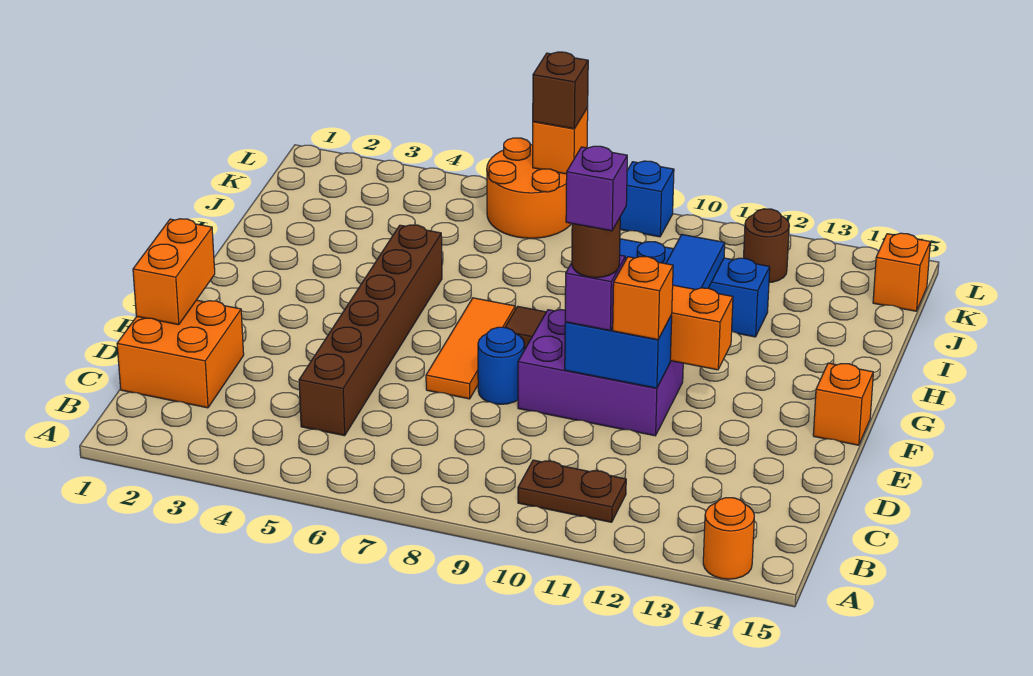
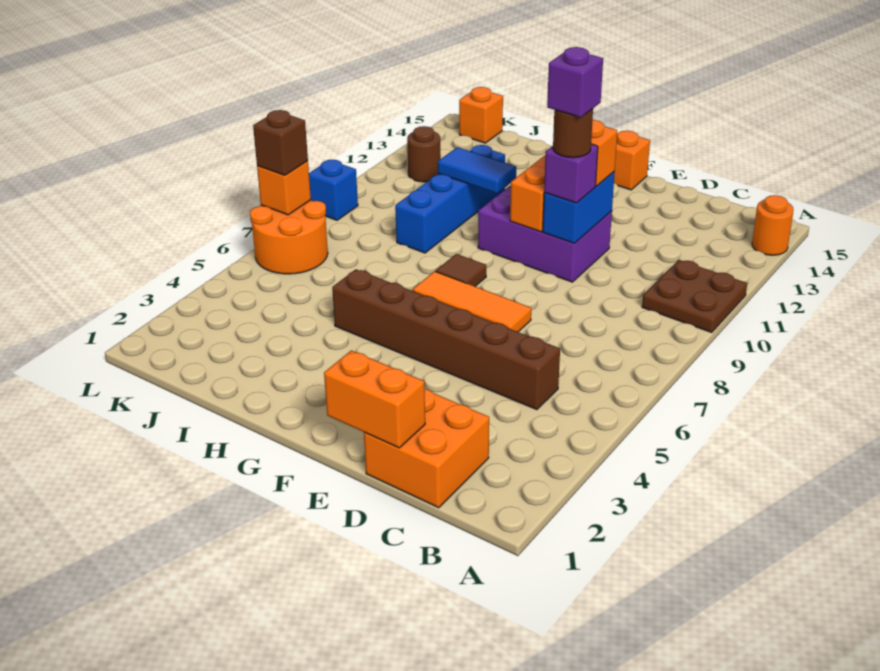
brown plate B10:B11 level 1 -> brown plate A10:B11 level 1
blue round brick E8 level 1 -> none
purple brick E9:F11 level 1 -> purple brick E10:G11 level 1

